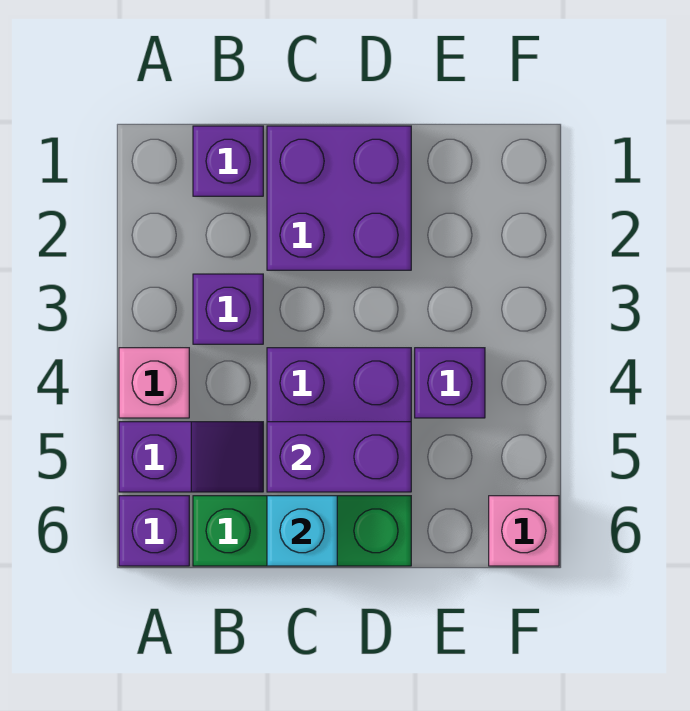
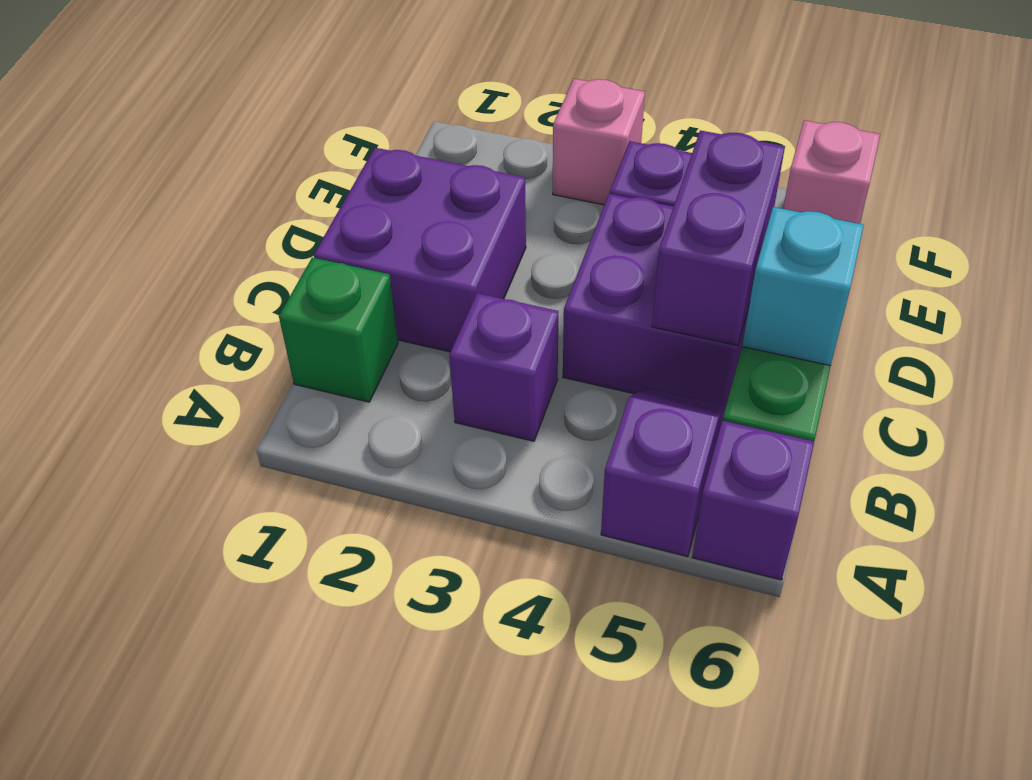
pink brick A4 level 1 -> pink brick F3 level 1
purple brick B1 level 1 -> green brick B1 level 1

